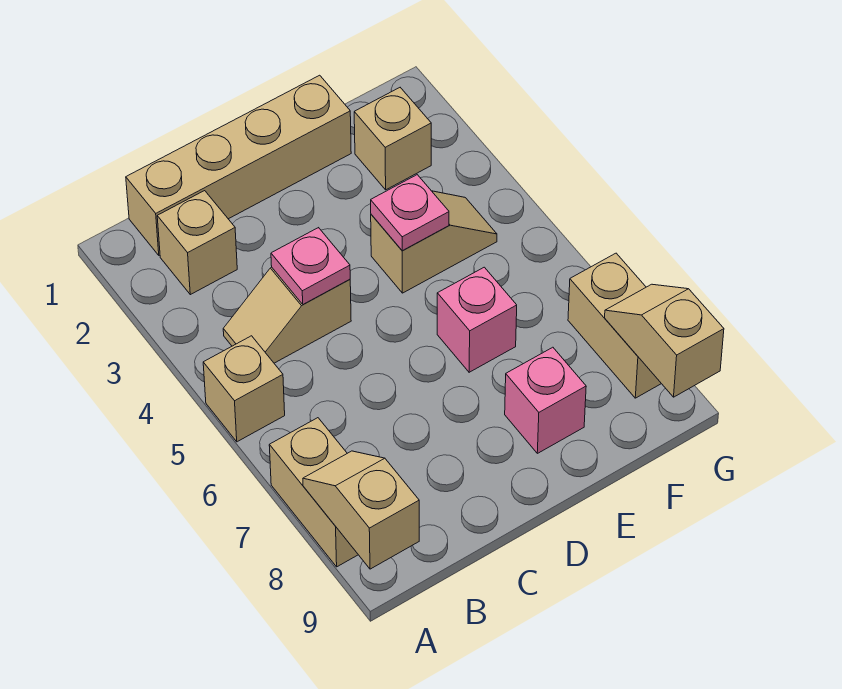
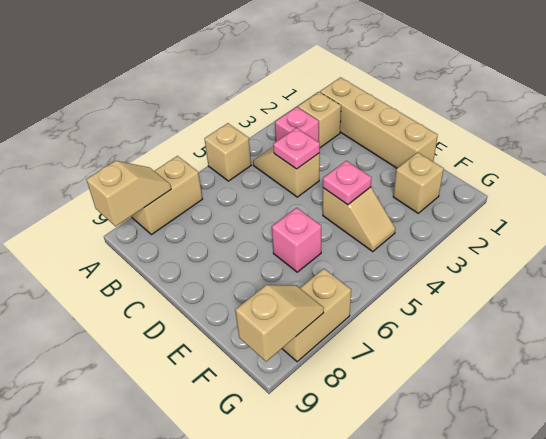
pink brick E8 level 1 -> pink brick B3 level 1

